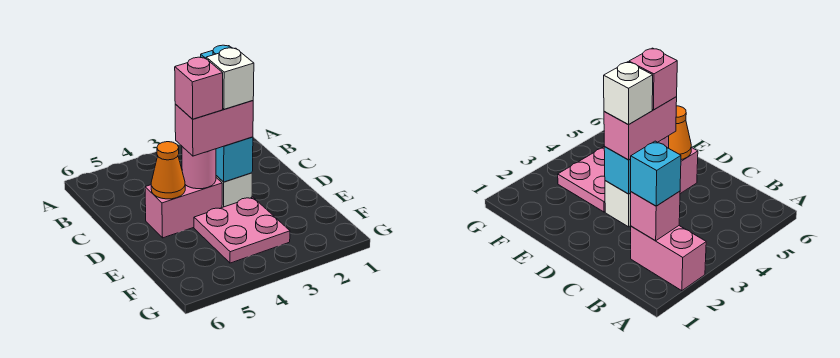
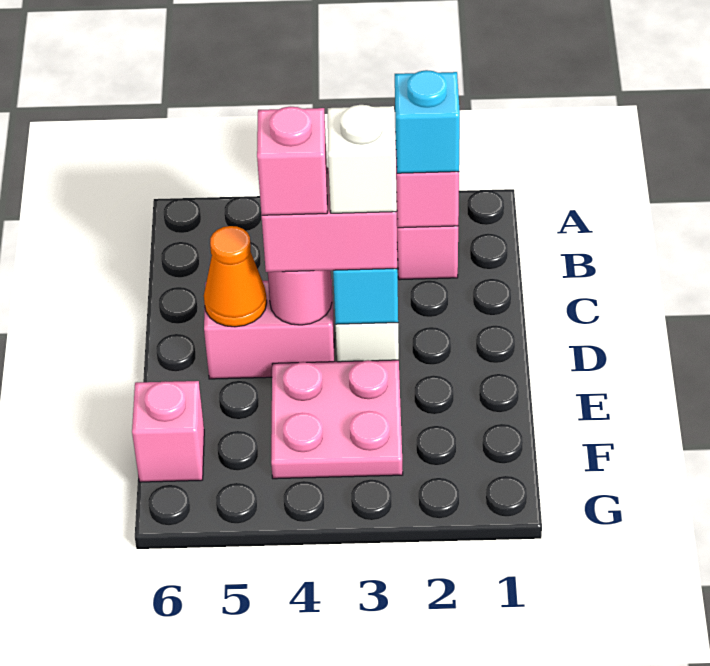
none -> pink brick F6 level 1

